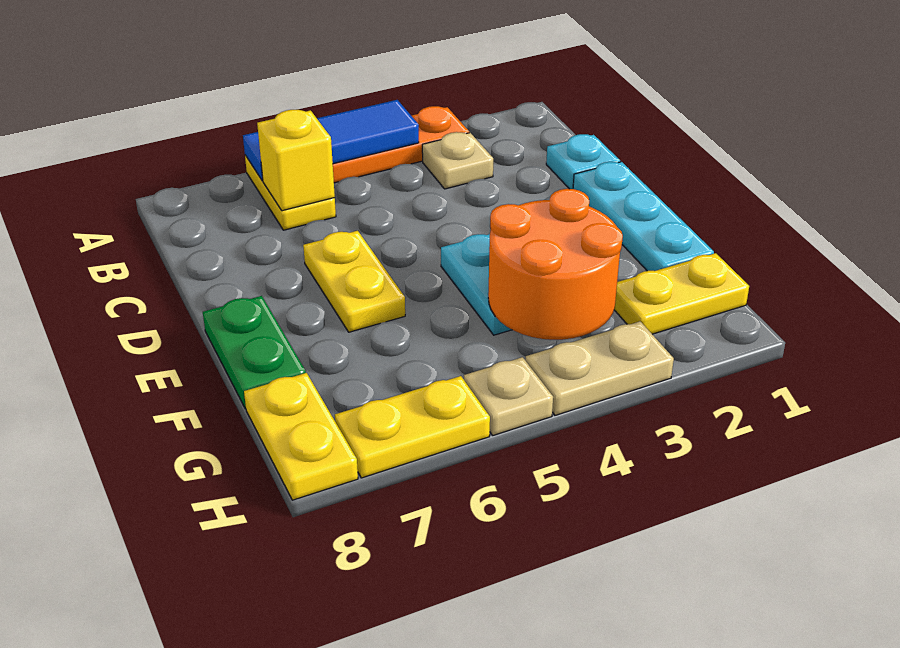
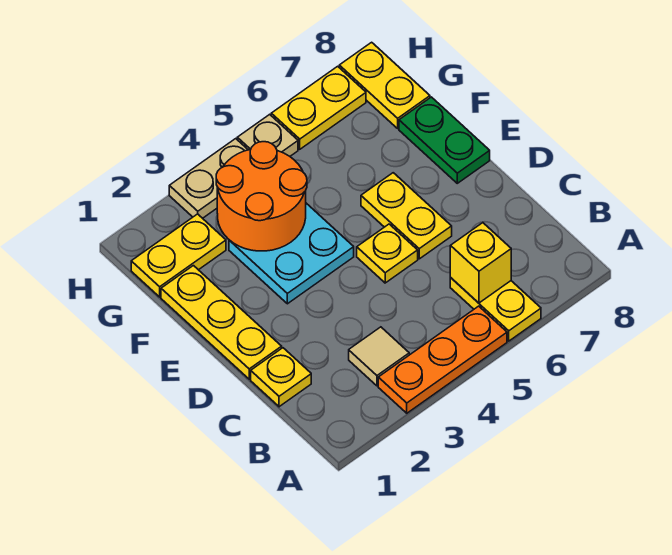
blue tile A4:A6 level 2 -> none
tan plate B3 level 1 -> tan tile B3 level 1
cyan plate C1 level 1 -> yellow plate C1 level 1
cyan plate D1:F1 level 1 -> yellow plate D1:F1 level 1
none -> yellow plate D5 level 1

